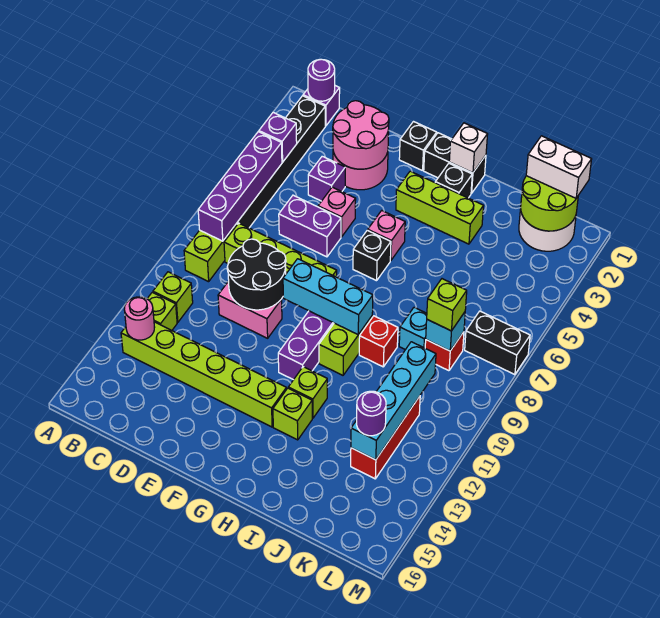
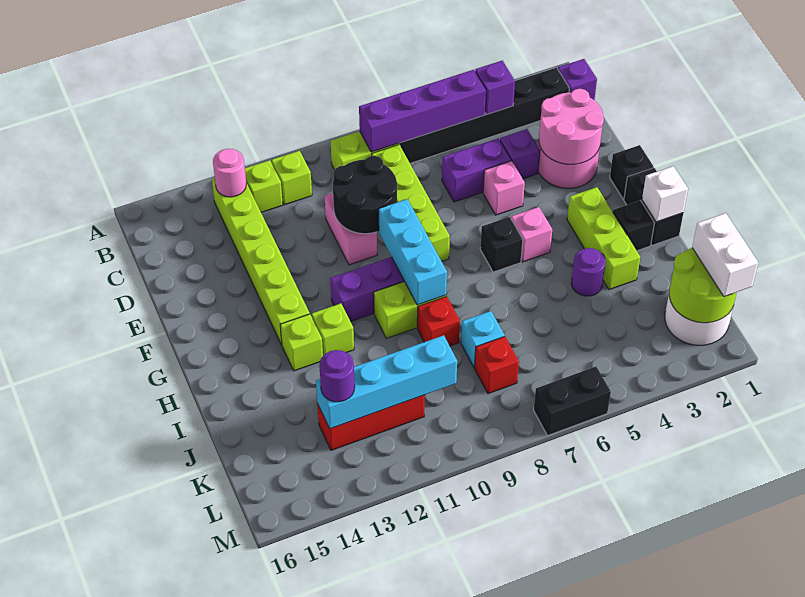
purple round brick B1 level 2 -> purple round brick I4 level 1
purple brick D6:E6 level 1 -> purple brick D5:D6 level 1
cyan brick K8 level 2 -> none
lime brick K8 level 3 -> none
black brick L7:M7 level 1 -> black brick M6:M7 level 1

